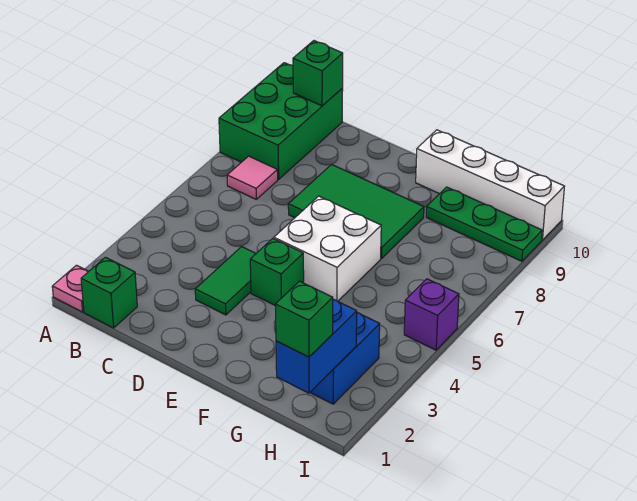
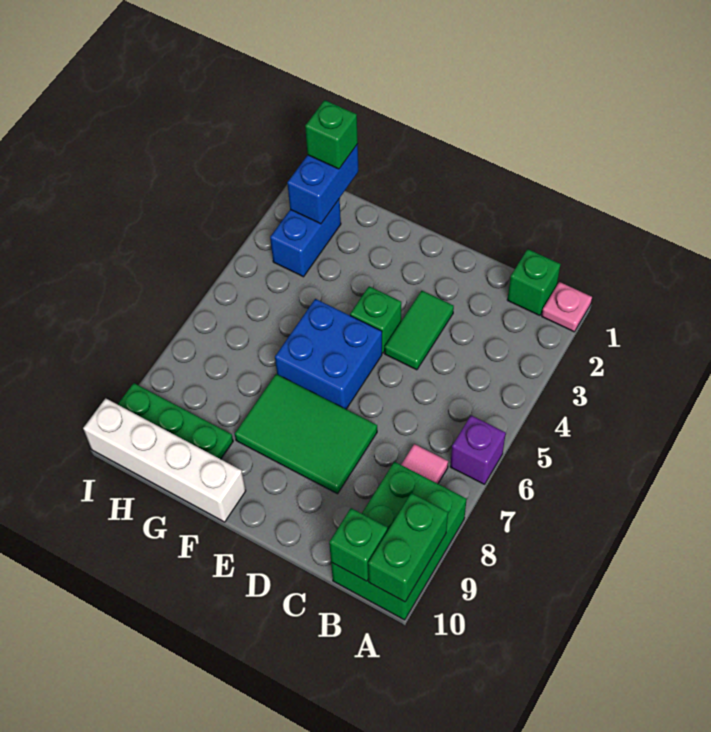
none -> green brick A9:A10 level 2
white brick E5:F6 level 1 -> blue brick E5:F6 level 1
purple brick I5 level 1 -> purple brick A6 level 1

